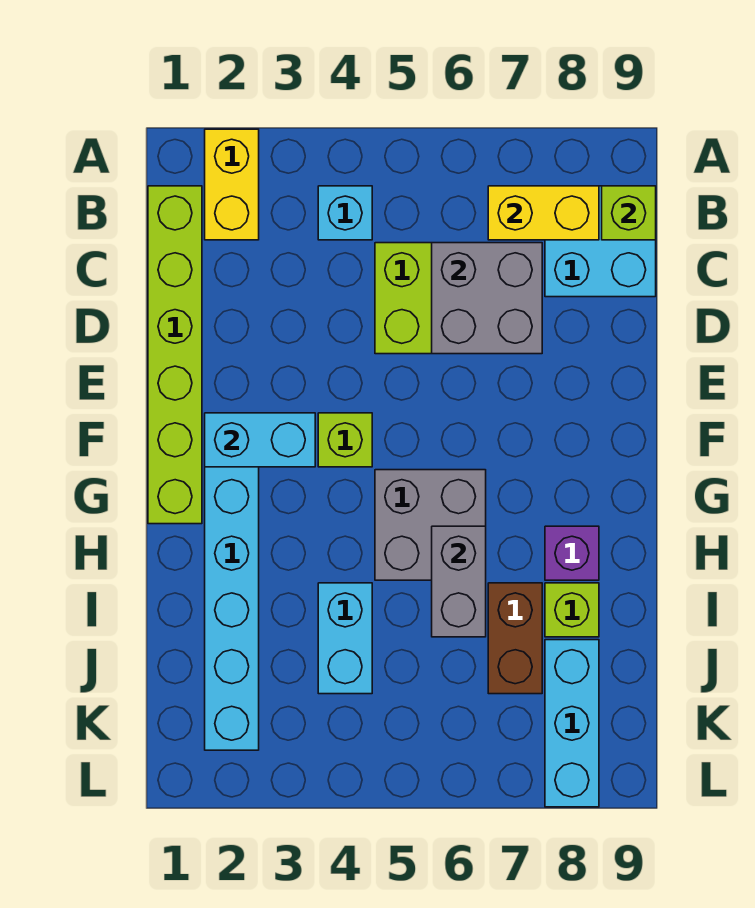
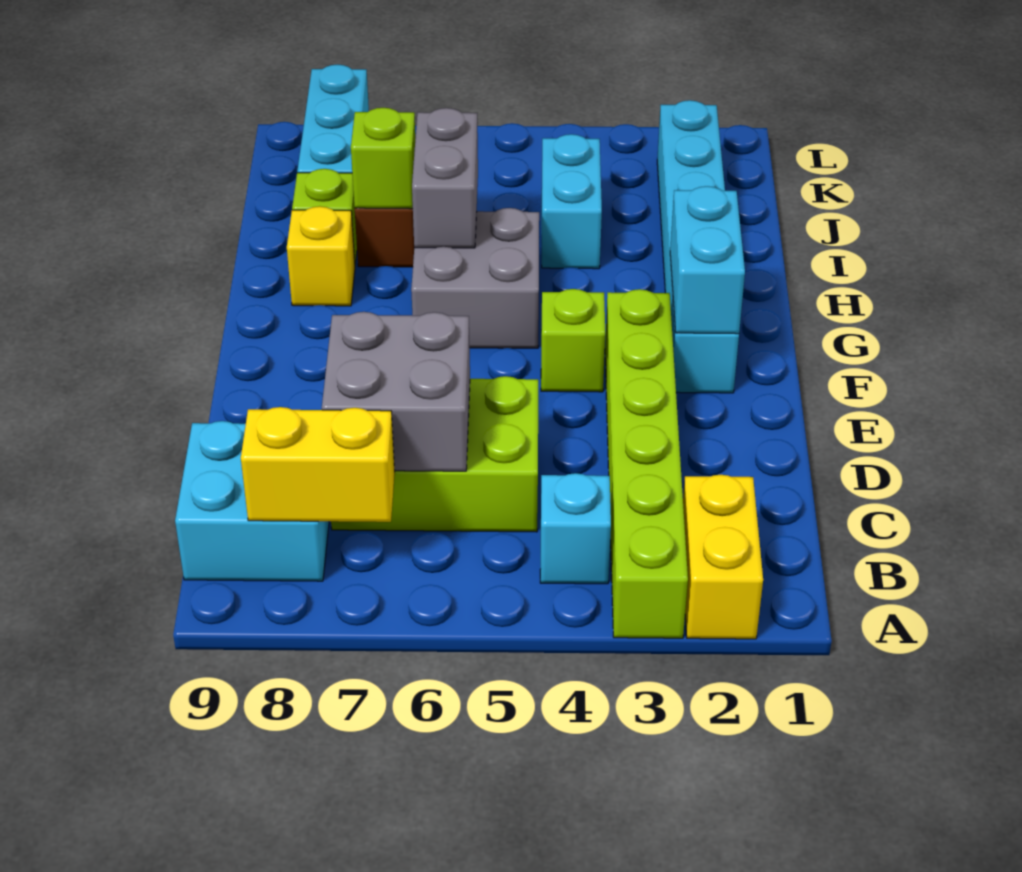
lime brick B1:G1 level 1 -> lime brick A3:F3 level 1
lime brick B9 level 2 -> lime brick I7 level 2
cyan brick F2:F3 level 2 -> cyan brick F2:G2 level 2
purple brick H8 level 1 -> yellow brick H8 level 1

